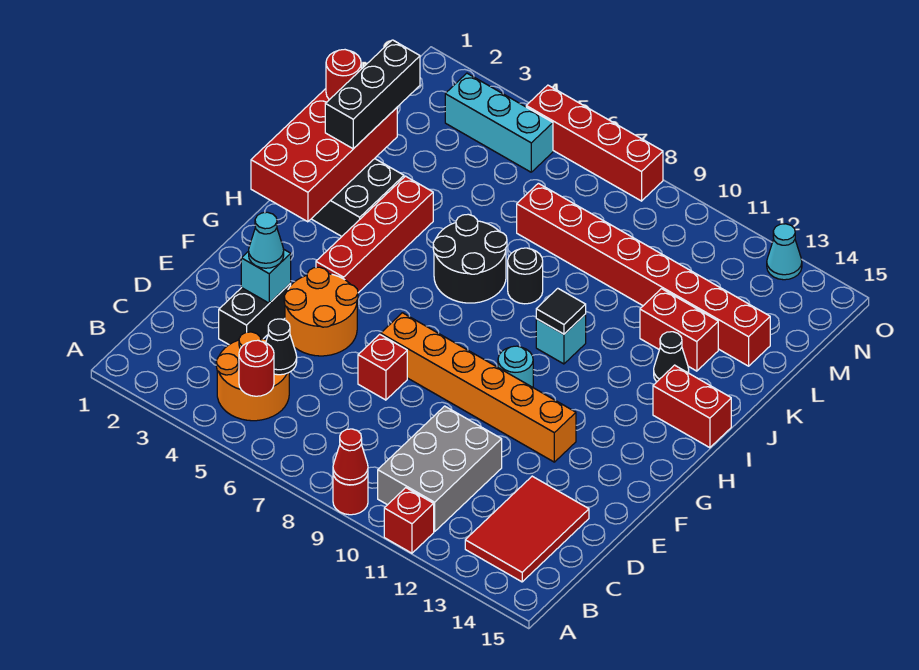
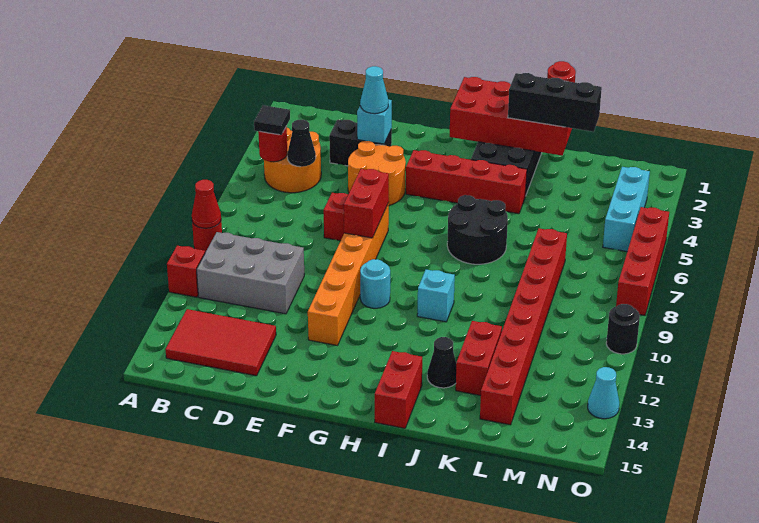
none -> red brick F7:F8 level 2
black tile I10 level 2 -> black tile B5 level 3
black round brick J8 level 1 -> black round brick O10 level 1

